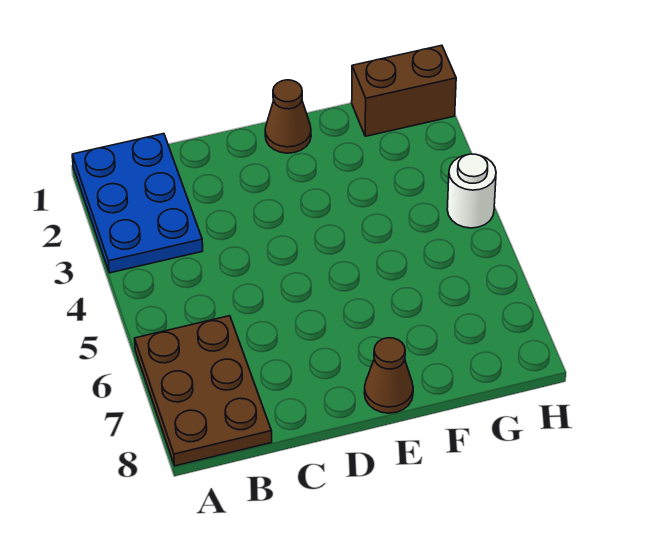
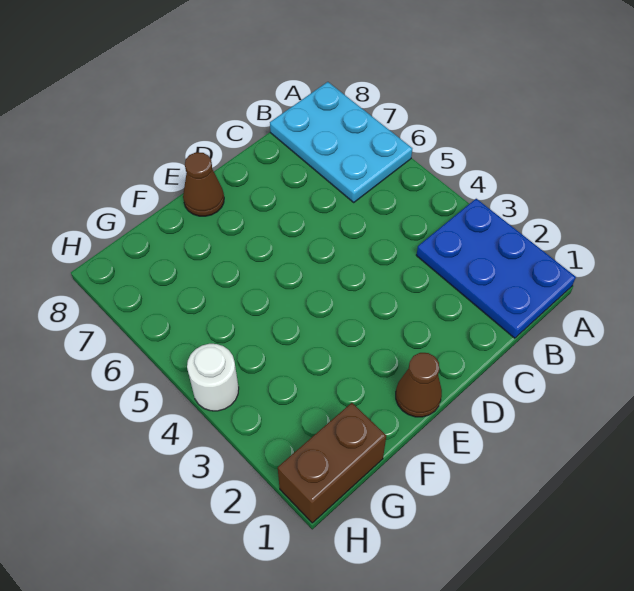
brown plate A6:B8 level 1 -> cyan plate A6:B8 level 1

